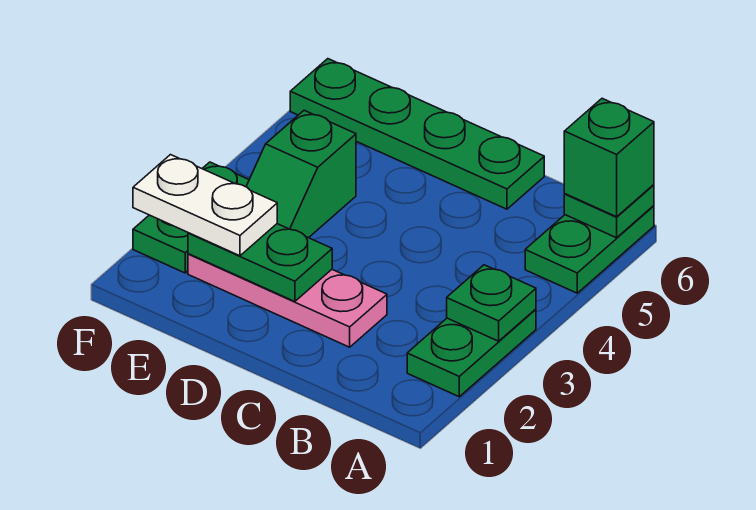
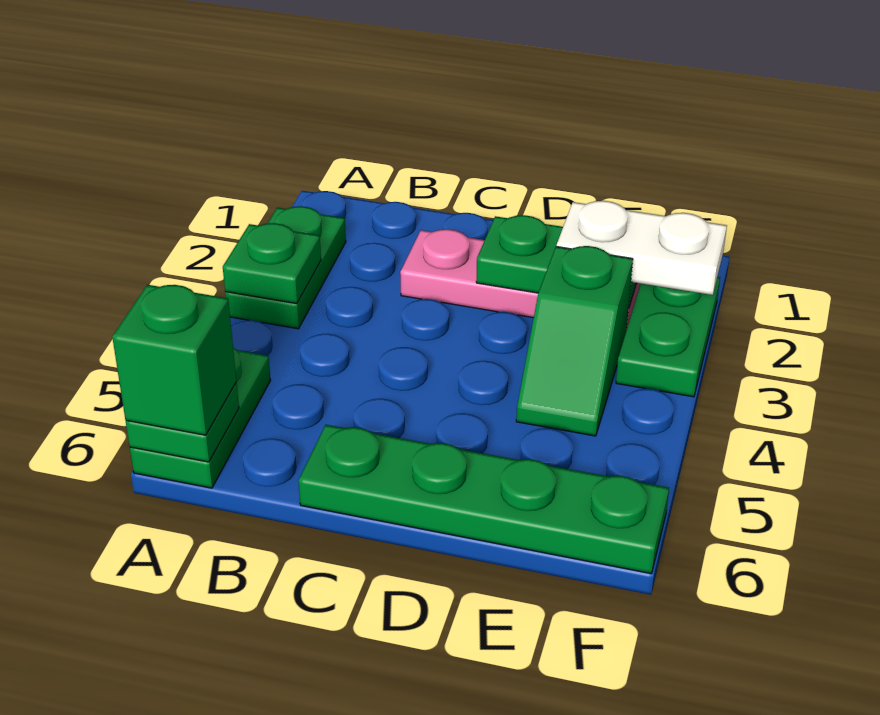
green slope E3:E4 level 1 top 4 -> green slope E3:E4 level 1 top 3

